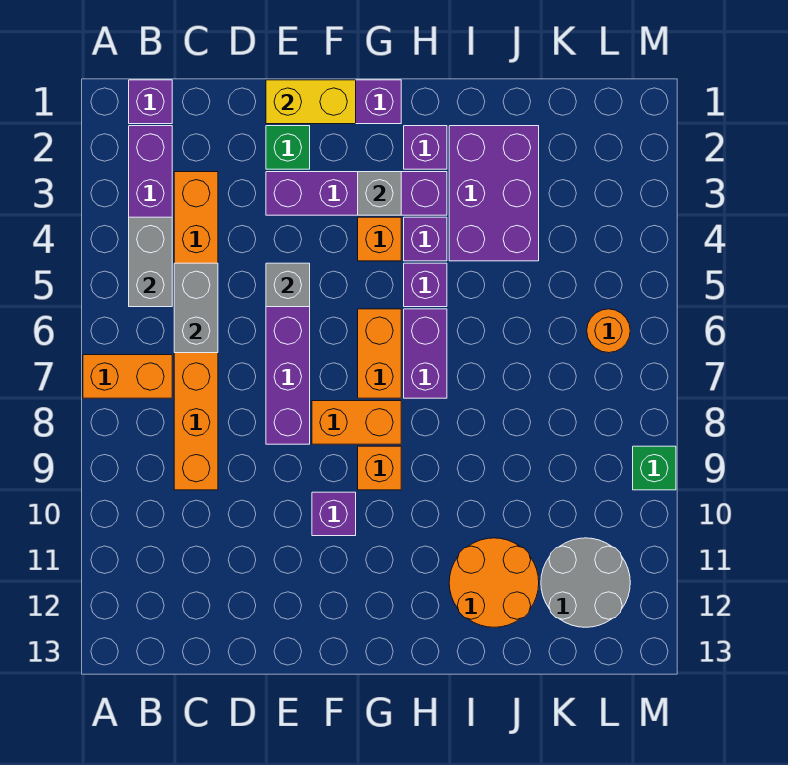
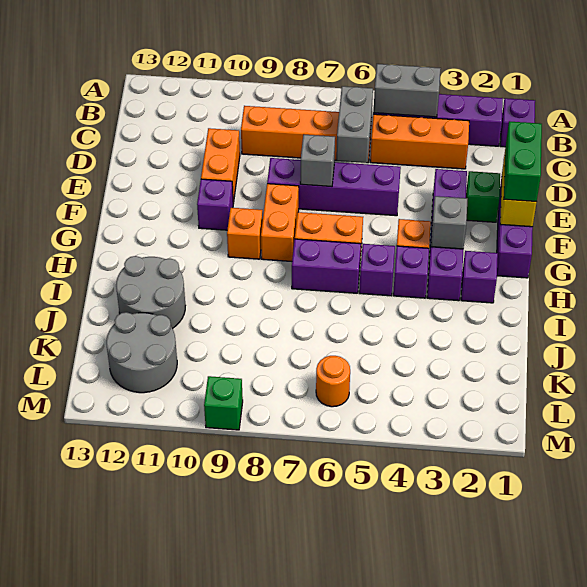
orange brick A7:B7 level 1 -> orange brick D10:E10 level 1
grey brick C5:C6 level 2 -> grey brick C6:D6 level 2
none -> green brick E1:F1 level 3
grey brick E5 level 2 -> grey brick E7 level 2
purple brick I2:J4 level 1 -> none
orange round brick I11:J12 level 1 -> grey round brick I11:J12 level 1

